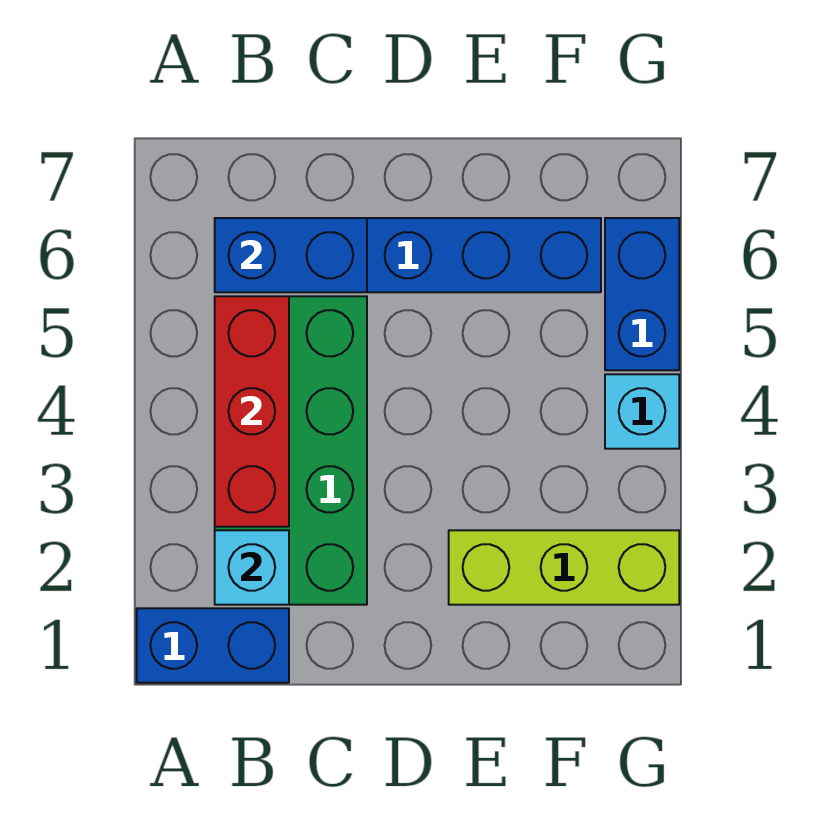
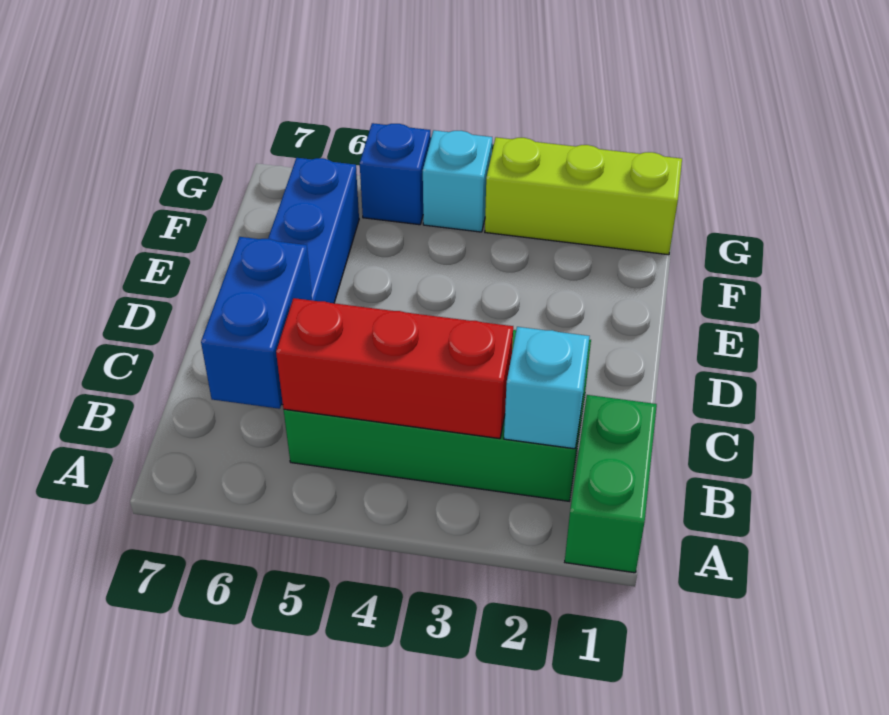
blue brick A1:B1 level 1 -> green brick A1:B1 level 1
lime brick E2:G2 level 1 -> lime brick G1:G3 level 1
blue brick G5:G6 level 1 -> blue brick G5 level 1

